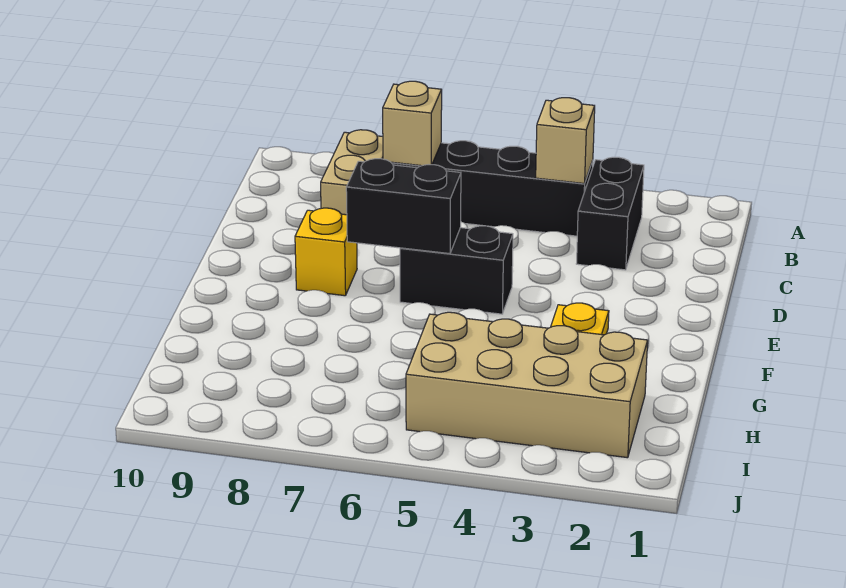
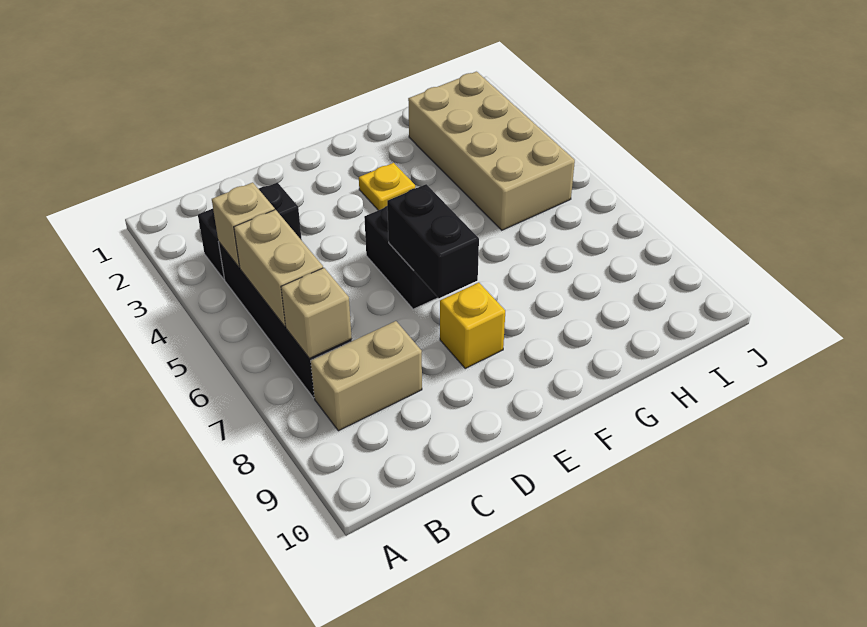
none -> tan brick B5:B6 level 2

